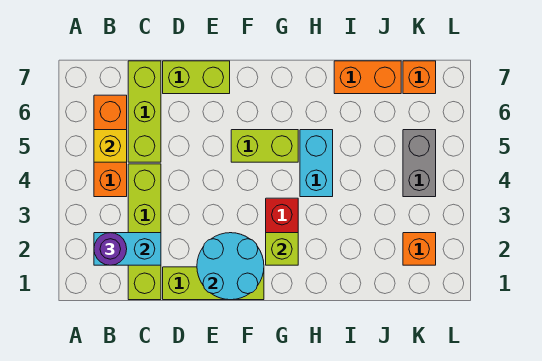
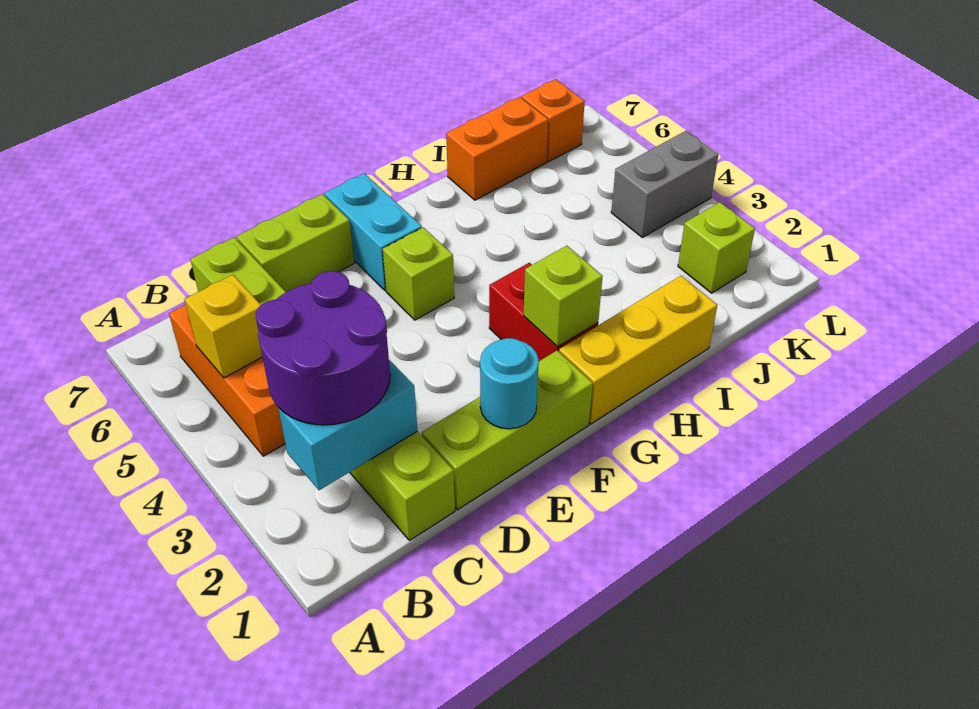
purple round brick B2 level 3 -> purple round brick B2:C3 level 3
cyan round brick E1:F2 level 2 -> cyan round brick E1 level 2
lime brick F5:G5 level 1 -> lime brick F5 level 1
none -> yellow brick G1:I1 level 1
cyan brick H4:H5 level 1 -> cyan brick F6:F7 level 1
orange brick K2 level 1 -> lime brick K2 level 1
grey brick K4:K5 level 1 -> grey brick K4:L4 level 1

